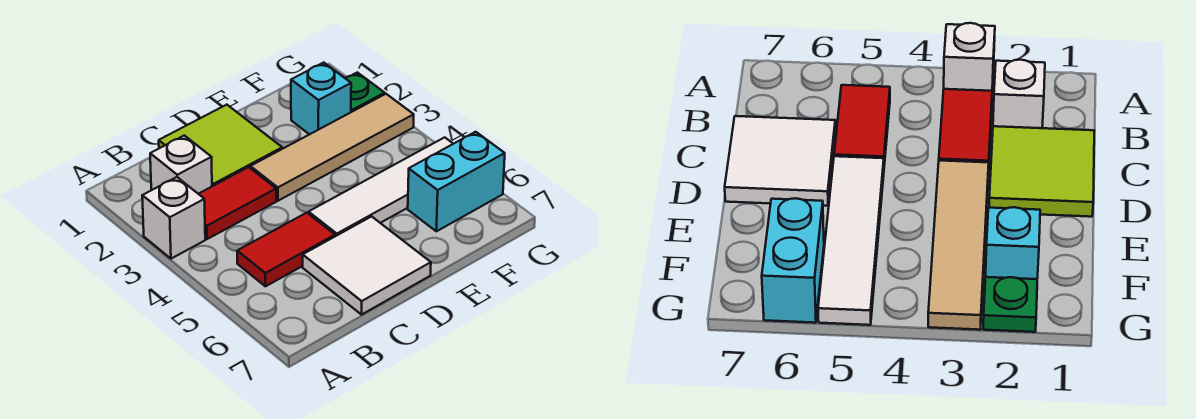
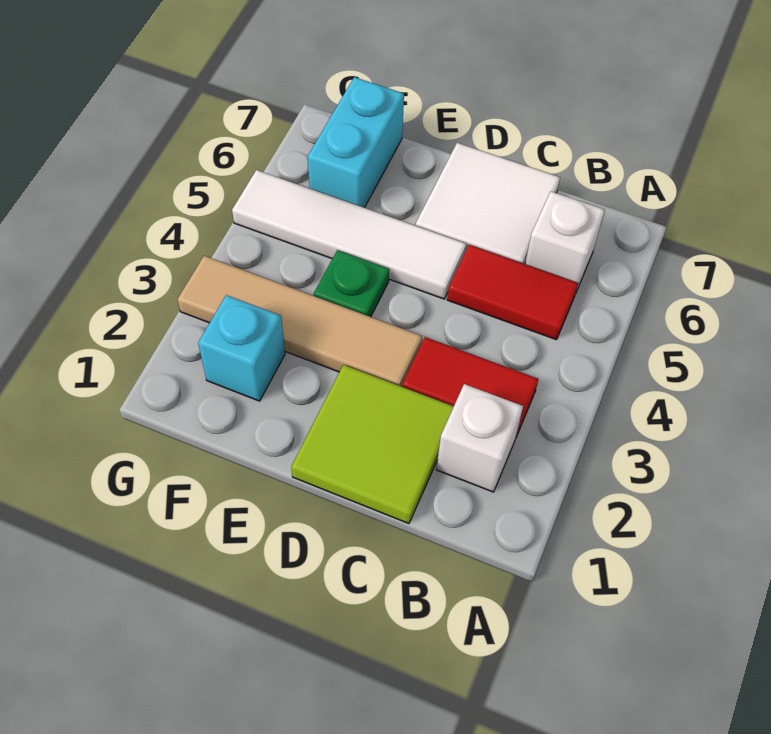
white brick A3 level 1 -> white brick B6 level 1
cyan brick F6:G6 level 1 -> cyan brick F6:F7 level 1
green plate G2 level 1 -> green plate E4 level 1

